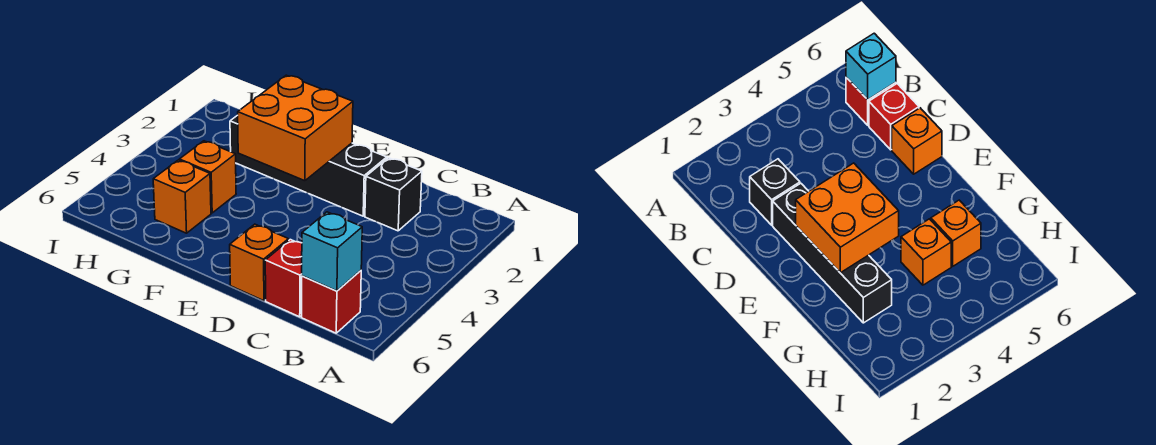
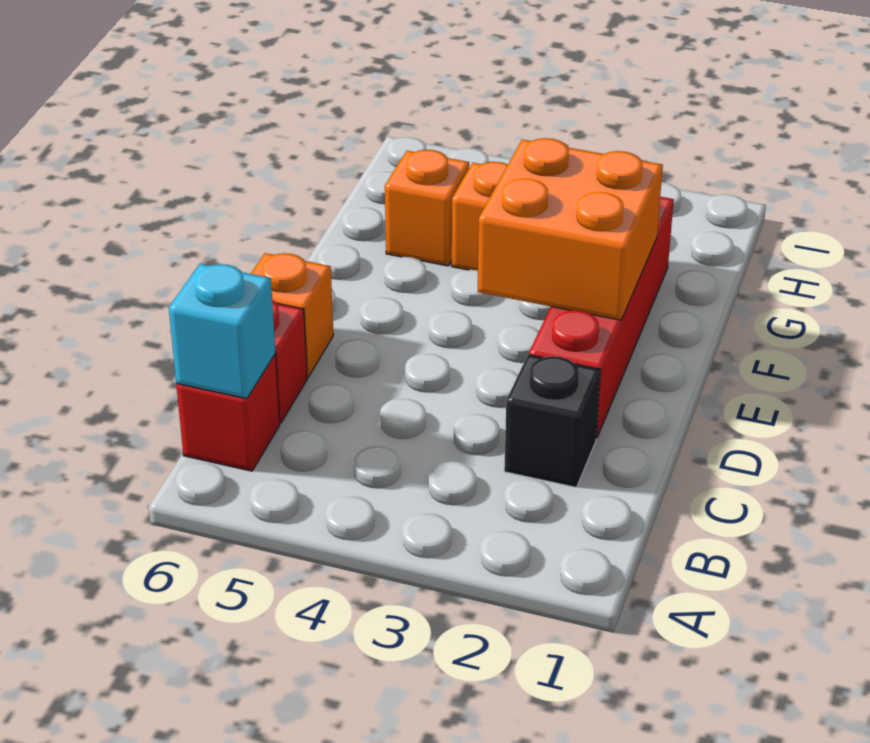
black brick D2:G2 level 1 -> red brick D2:G2 level 1

